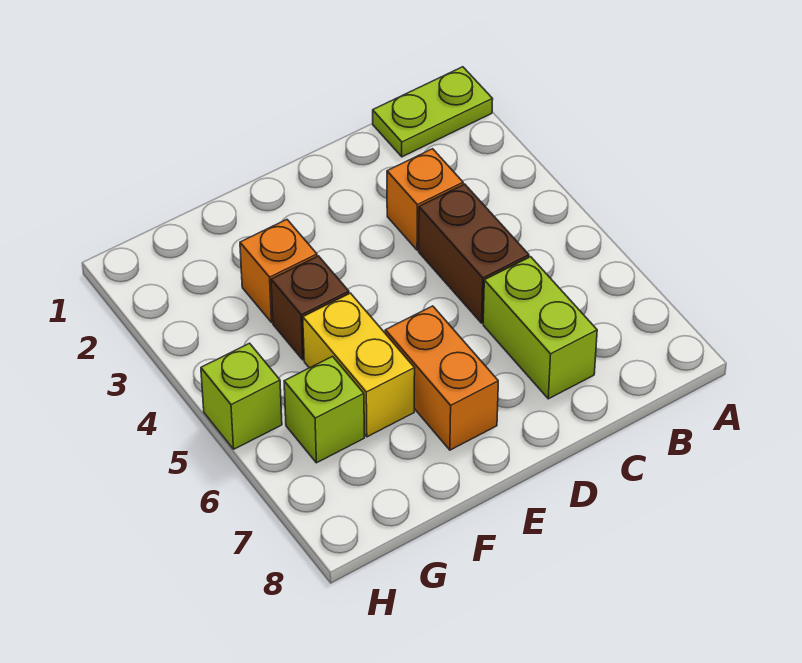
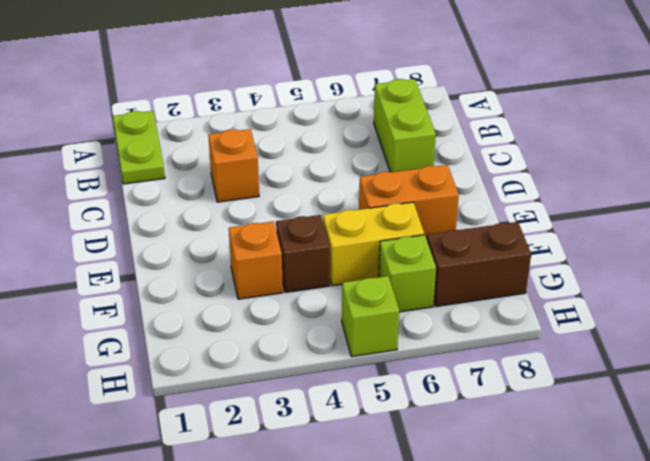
brown brick C4:C5 level 1 -> brown brick G7:G8 level 1
lime brick C6:C7 level 1 -> lime brick B7:C7 level 1

